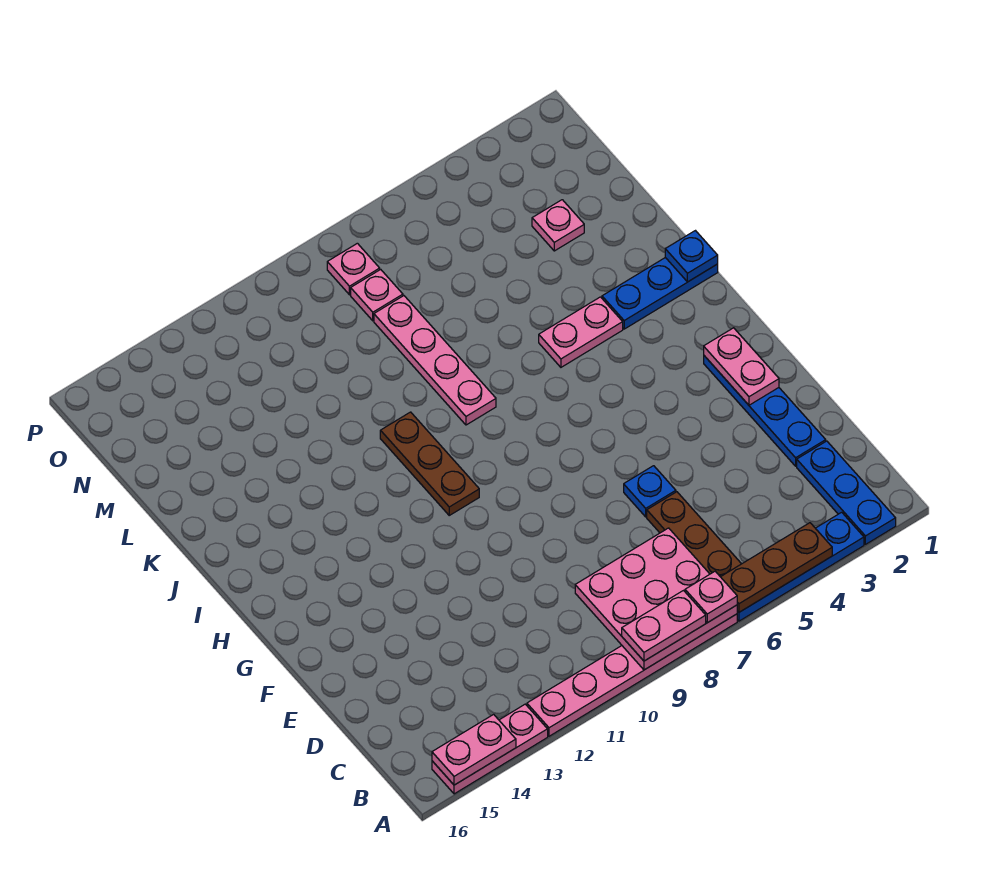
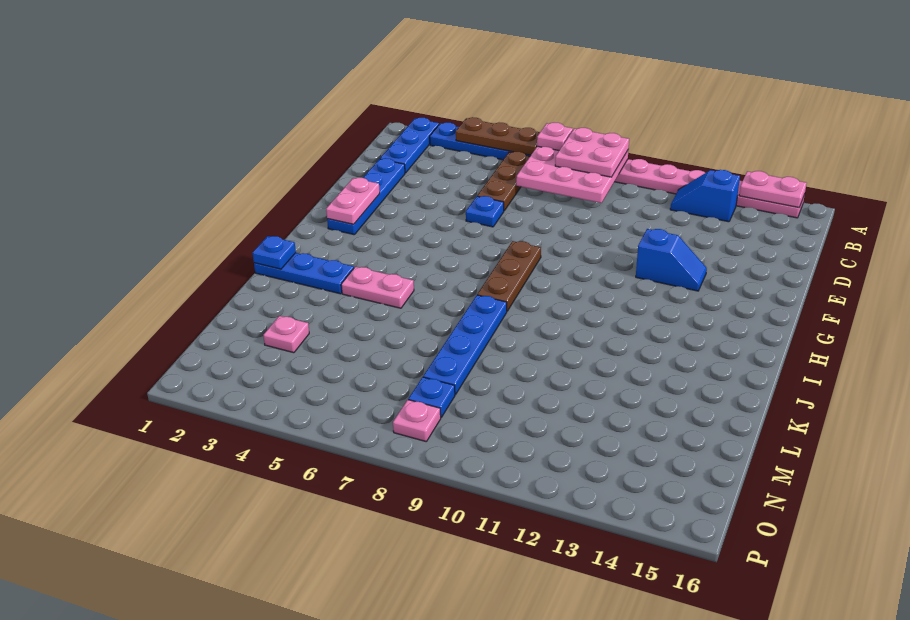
pink plate A8:A9 level 3 -> pink plate A8:B9 level 3
none -> blue slope B12:B13 level 1 top 13
none -> blue slope F12:F13 level 1 top 12
brown plate H10:J10 level 1 -> brown plate G8:I8 level 1
pink plate J8:M8 level 1 -> blue plate J8:M8 level 1
pink plate N8 level 1 -> blue plate N8 level 1

